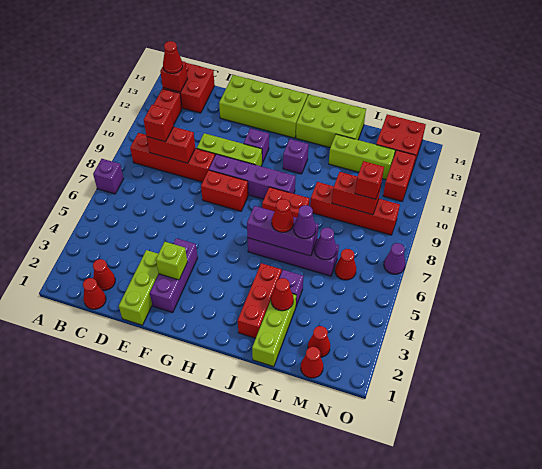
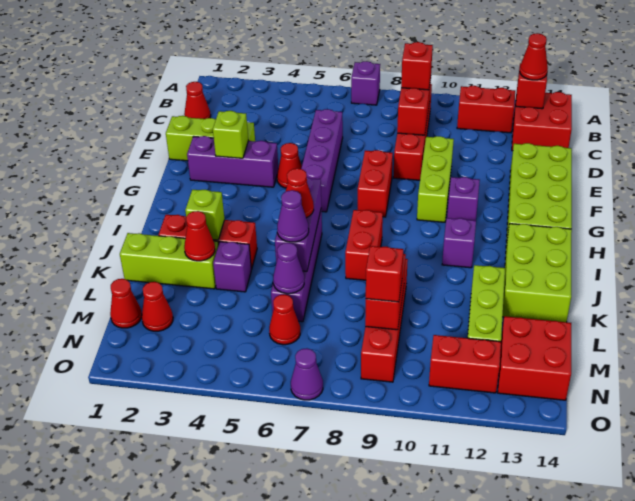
red cone C2 level 1 -> red cone F5 level 1
purple brick F9:I9 level 1 -> purple brick D6:G6 level 1
none -> lime brick J3 level 2

